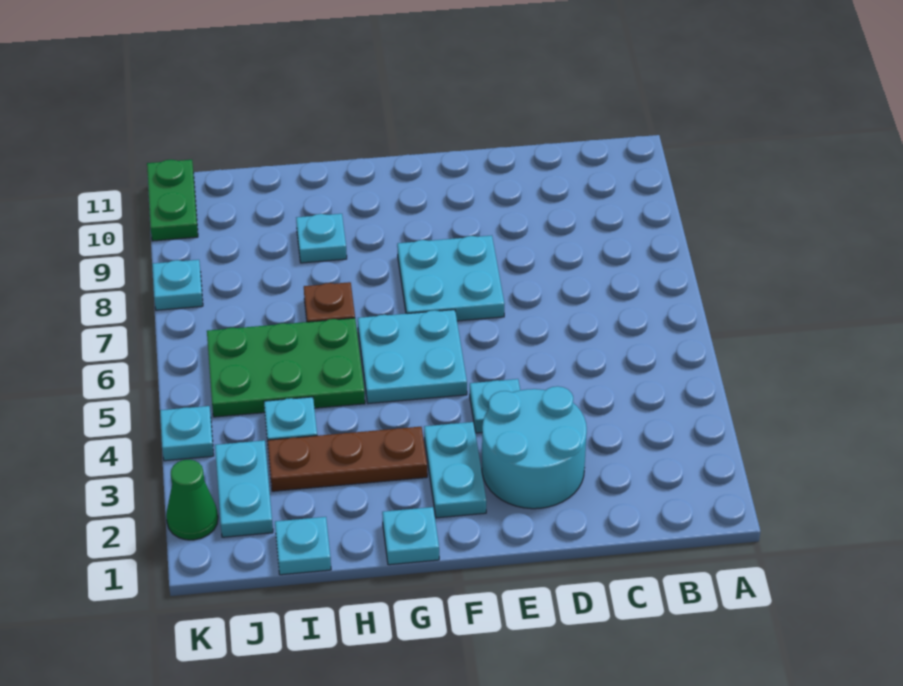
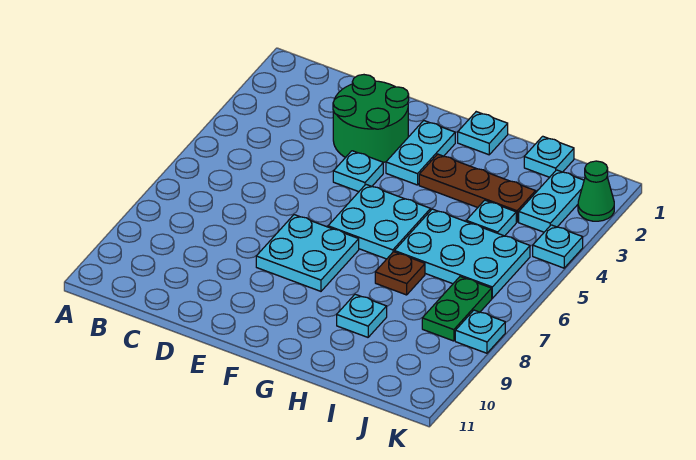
cyan round brick D2:E3 level 1 -> green round brick D2:E3 level 1
green plate H5:J6 level 1 -> cyan plate H5:J6 level 1
green plate K10:K11 level 1 -> green plate J7:J8 level 1

